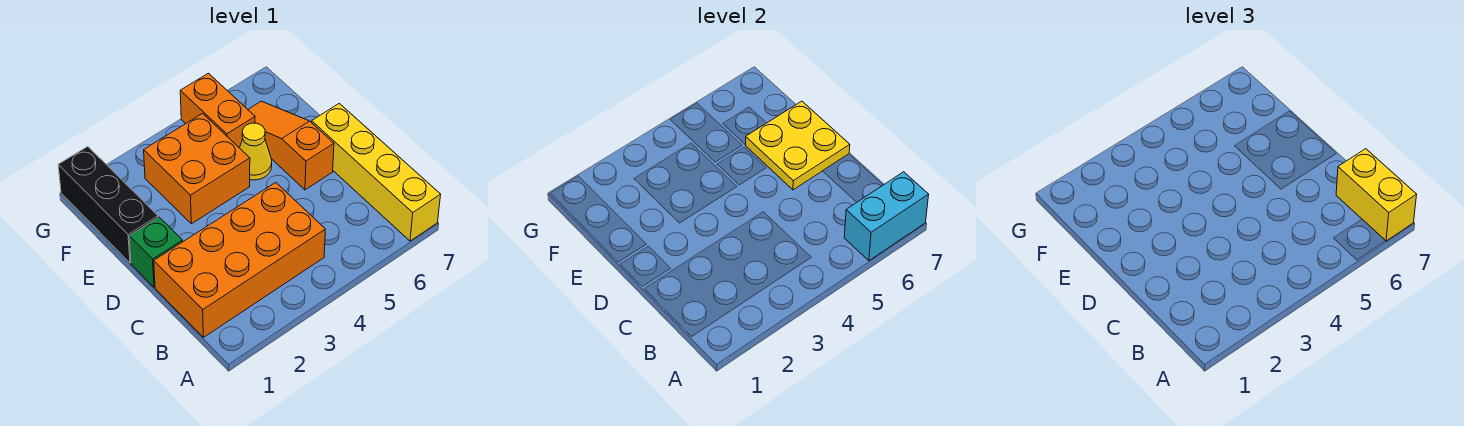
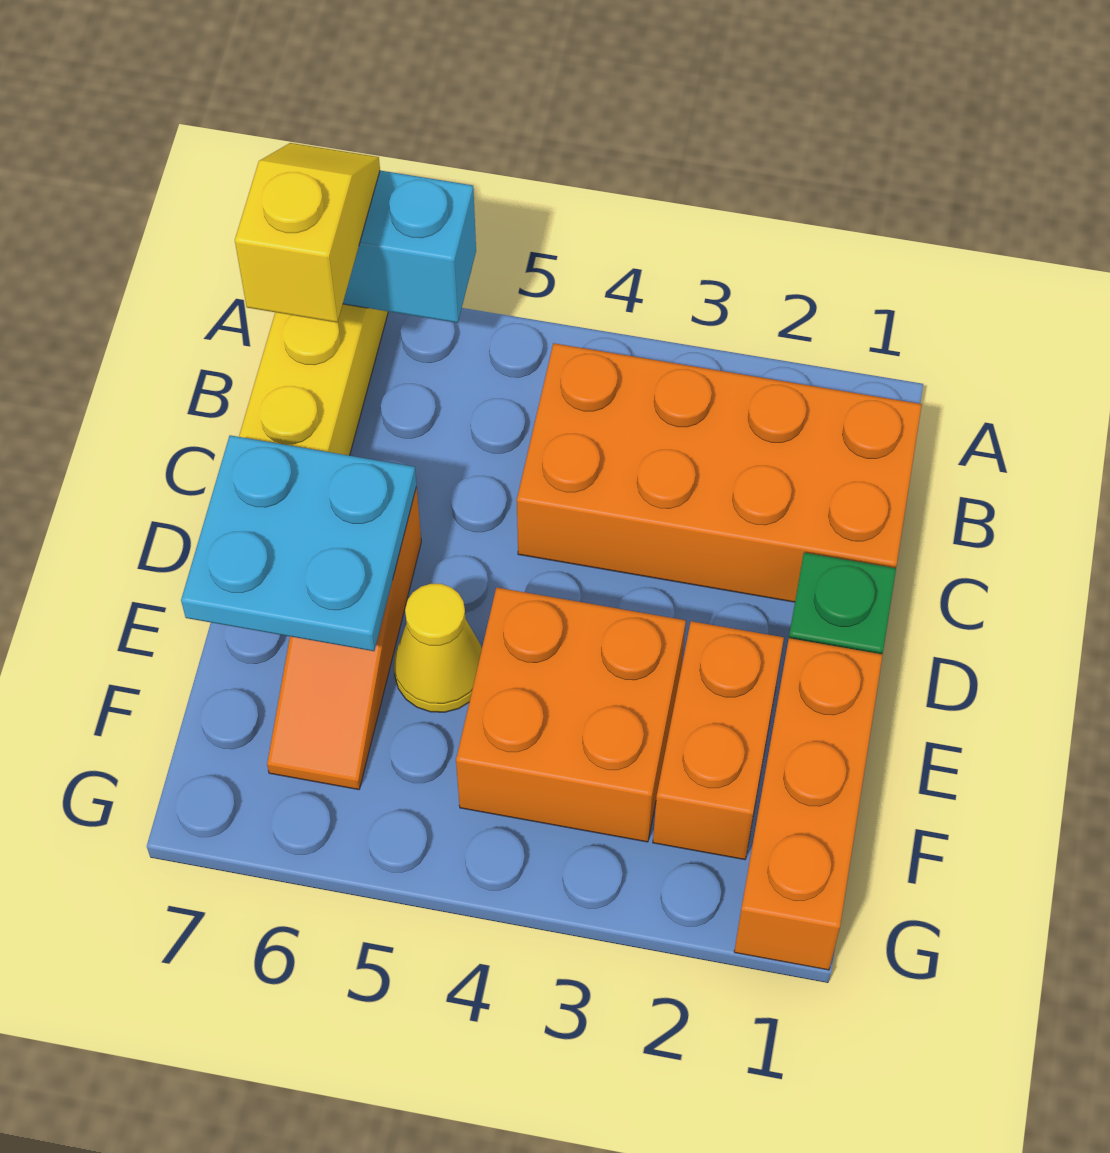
yellow brick A7:B7 level 3 -> yellow slope A7:B7 level 3 top B
yellow plate D6:E7 level 2 -> cyan plate D6:E7 level 2
black brick E1:G1 level 1 -> orange brick E1:G1 level 1
orange brick F5:G5 level 1 -> orange brick E2:F2 level 1

